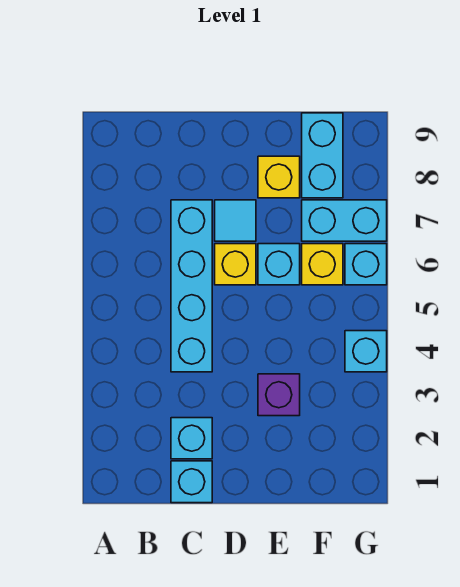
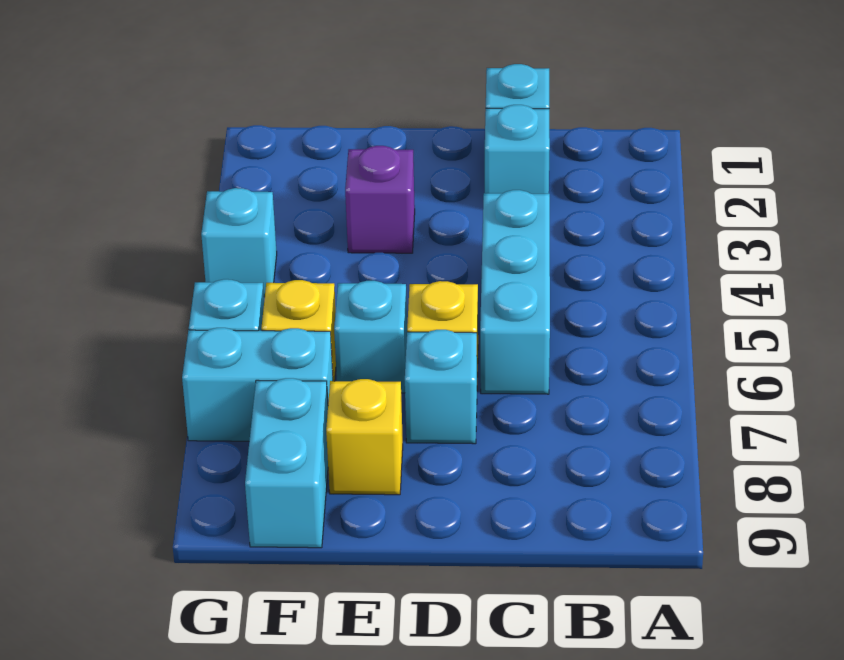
cyan brick C4:C7 level 1 -> cyan brick C4:C6 level 1
cyan tile D7 level 1 -> cyan brick D7 level 1

